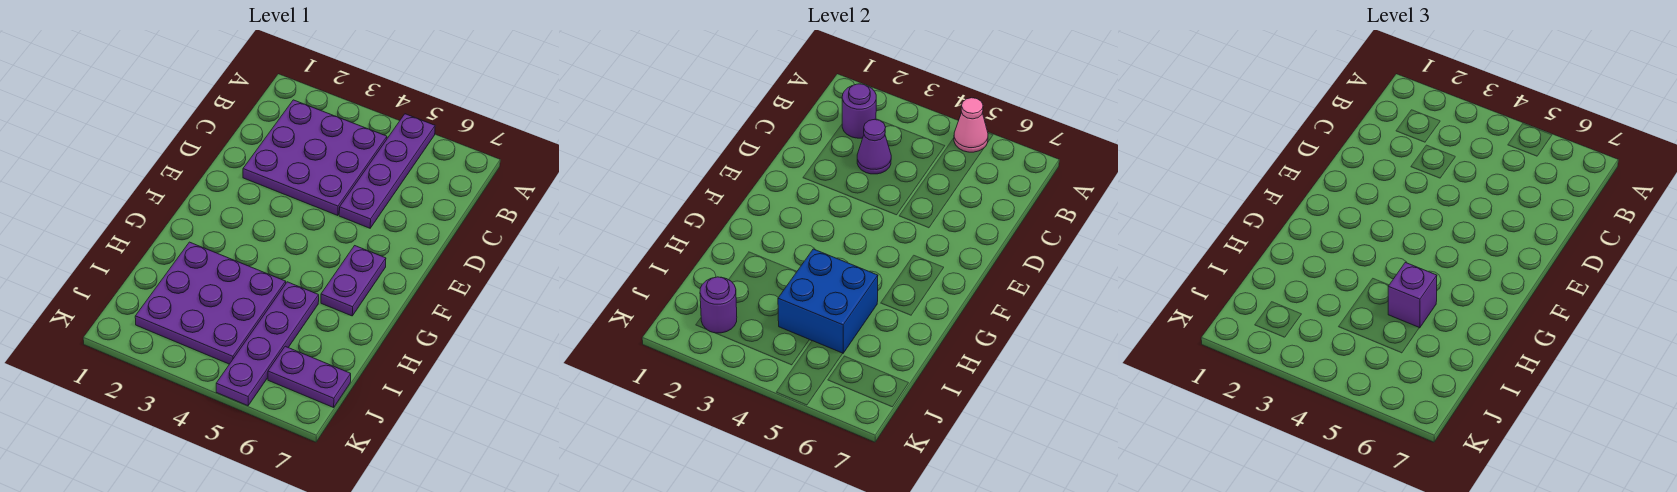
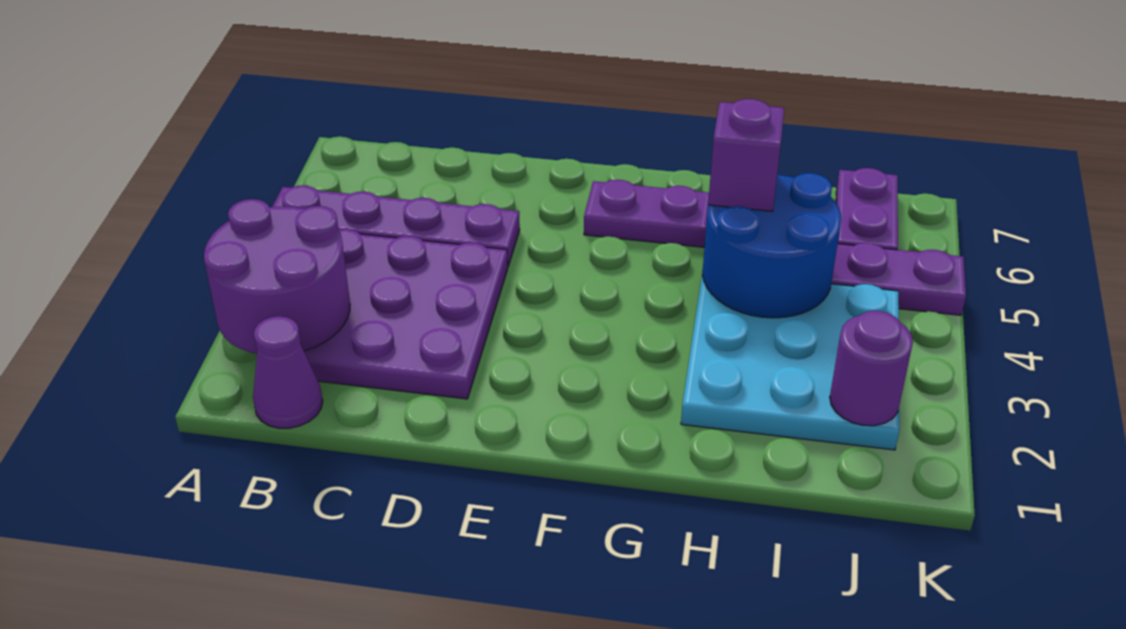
pink cone A5 level 2 -> none
purple round brick B2 level 2 -> purple round brick A2:B3 level 2
purple cone C3 level 2 -> purple cone B1 level 1
purple plate H2:J4 level 1 -> cyan plate H2:J4 level 1
blue brick H4:I5 level 2 -> blue round brick H4:I5 level 2

